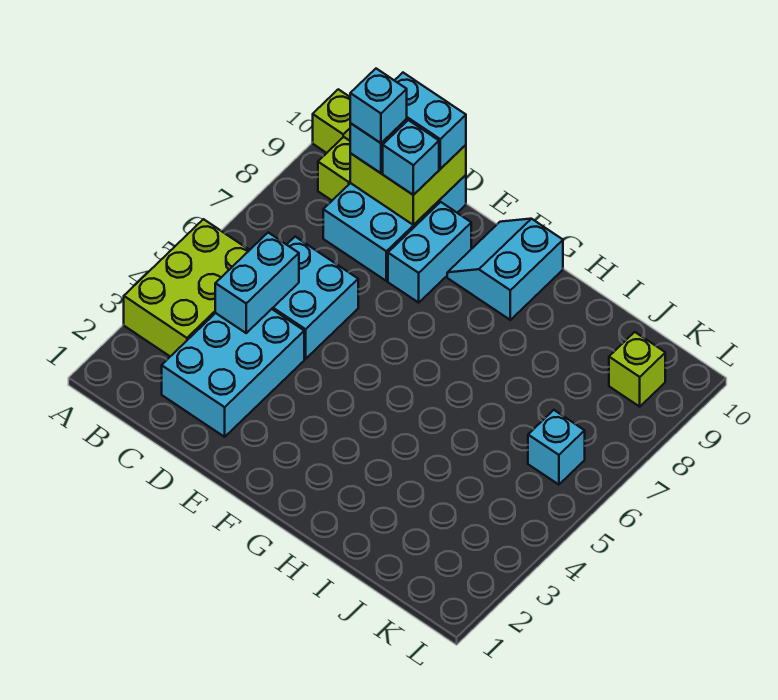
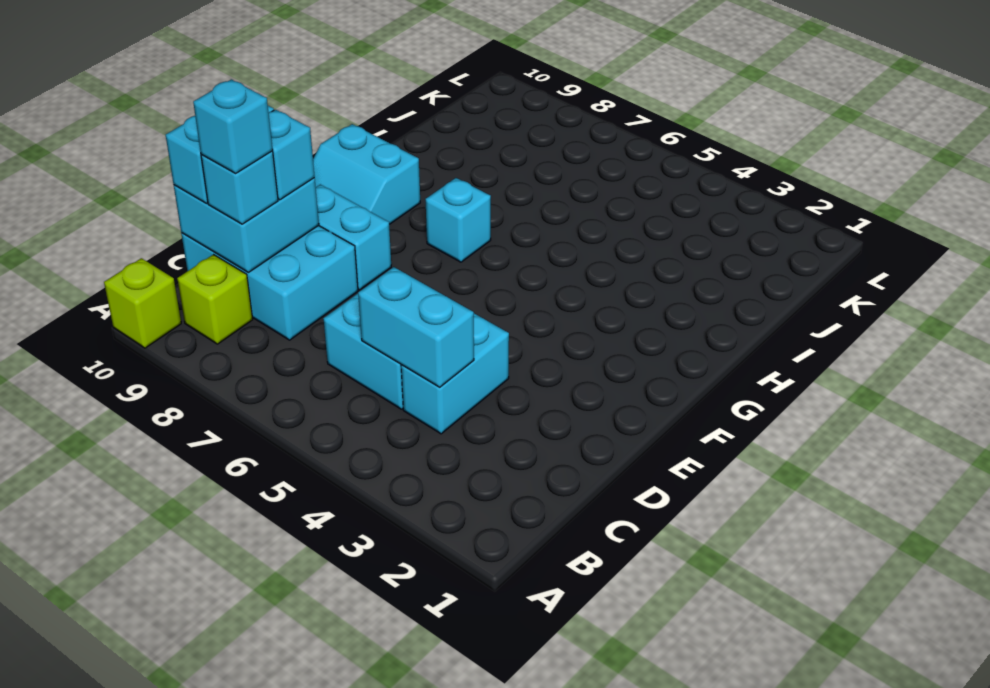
lime brick A3:B5 level 1 -> none
cyan brick C2:D4 level 1 -> cyan brick C4:D4 level 1
lime brick C9:D10 level 2 -> cyan brick C9:D10 level 2
cyan brick K6 level 1 -> cyan brick G7 level 1
lime brick K9 level 1 -> none

